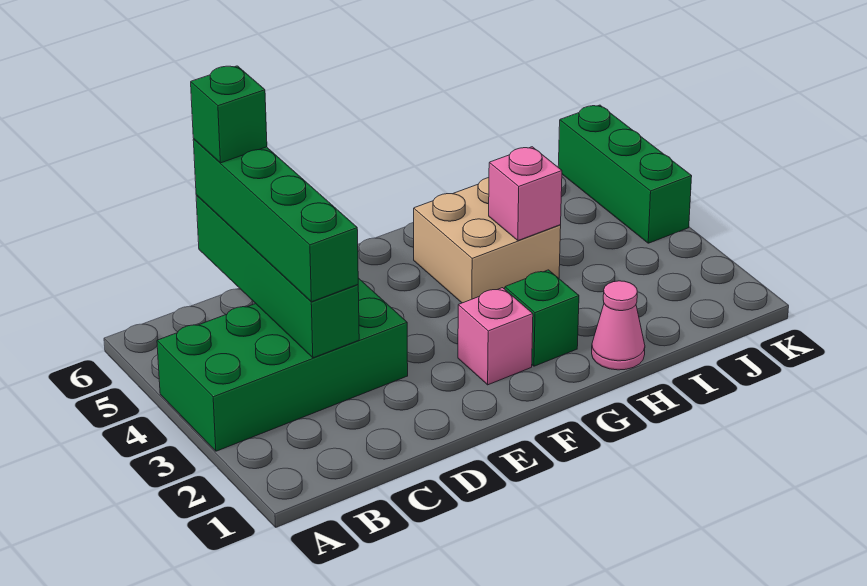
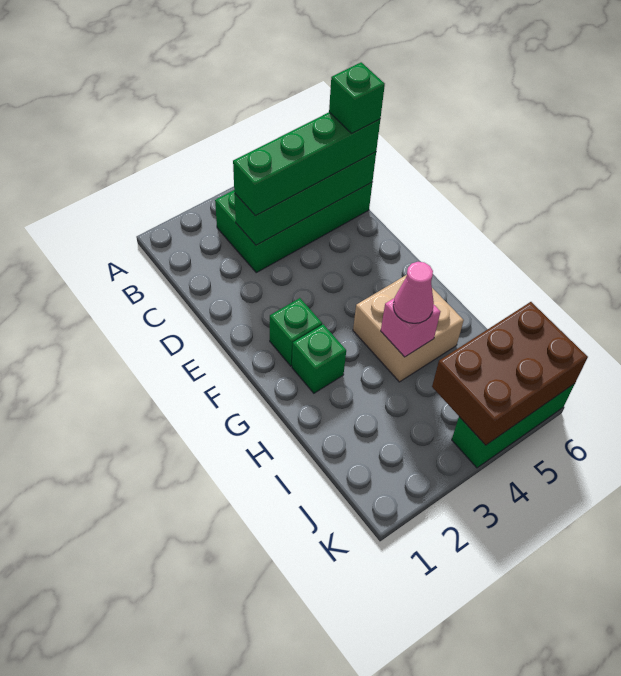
green brick A3:D4 level 1 -> green brick B3:C6 level 1
pink brick F2 level 1 -> green brick F2 level 1
pink cone H1 level 1 -> pink cone H4 level 3
none -> brown brick J4:K6 level 2

